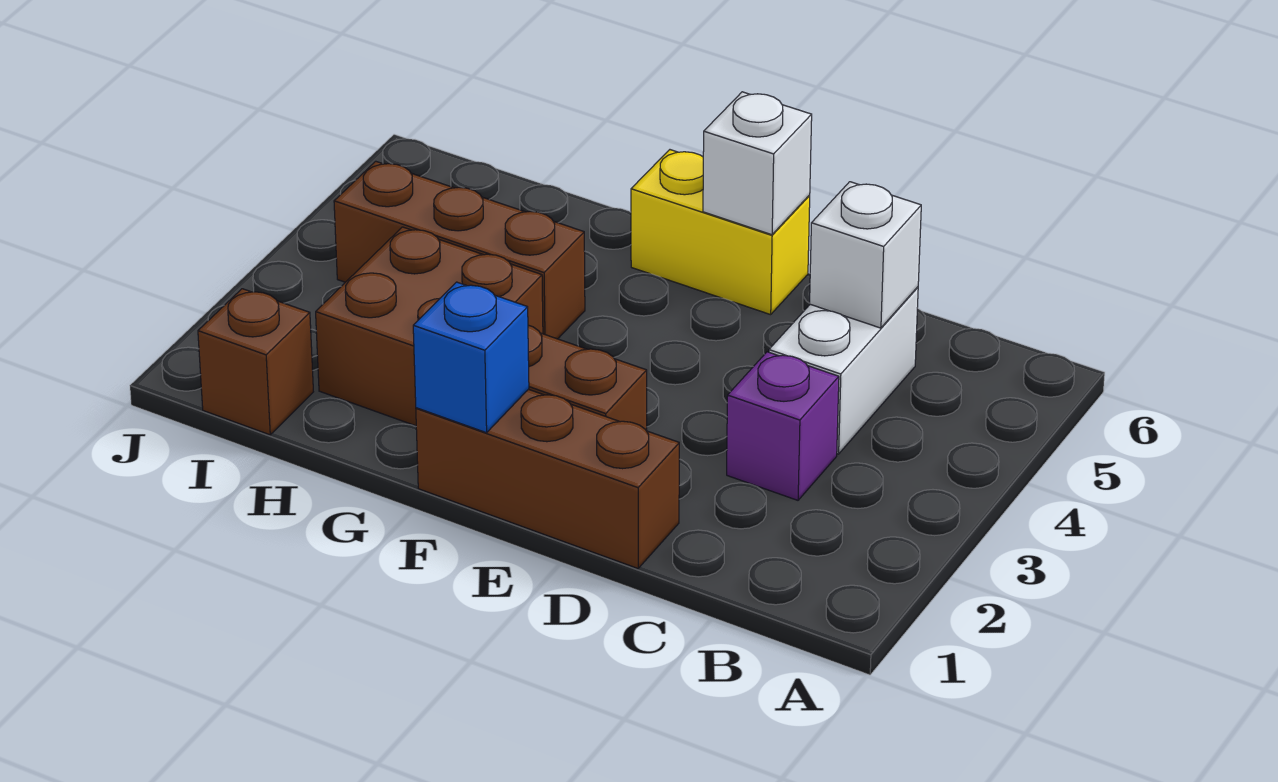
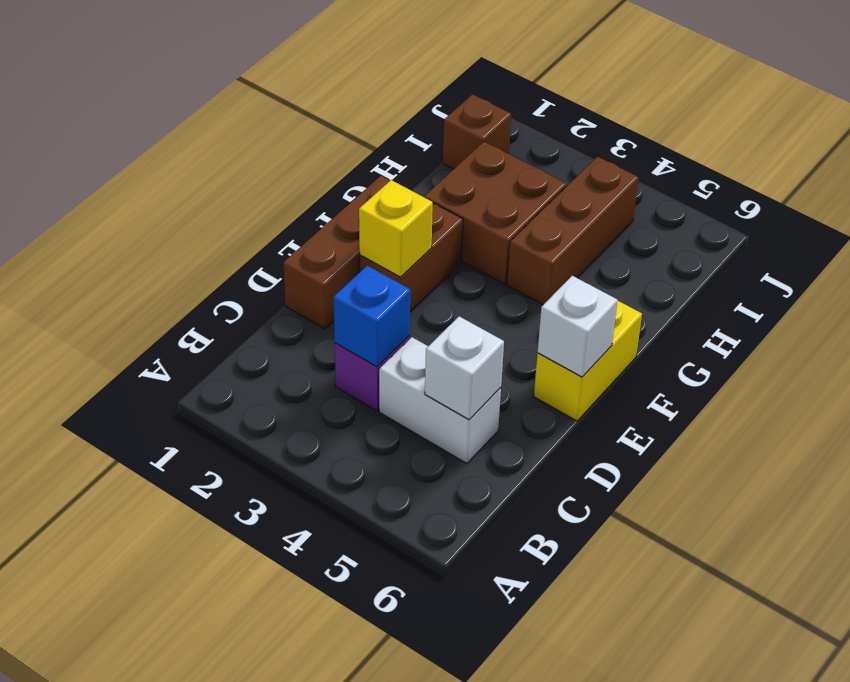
none -> yellow brick E2 level 2
blue brick F1 level 2 -> blue brick C3 level 2

